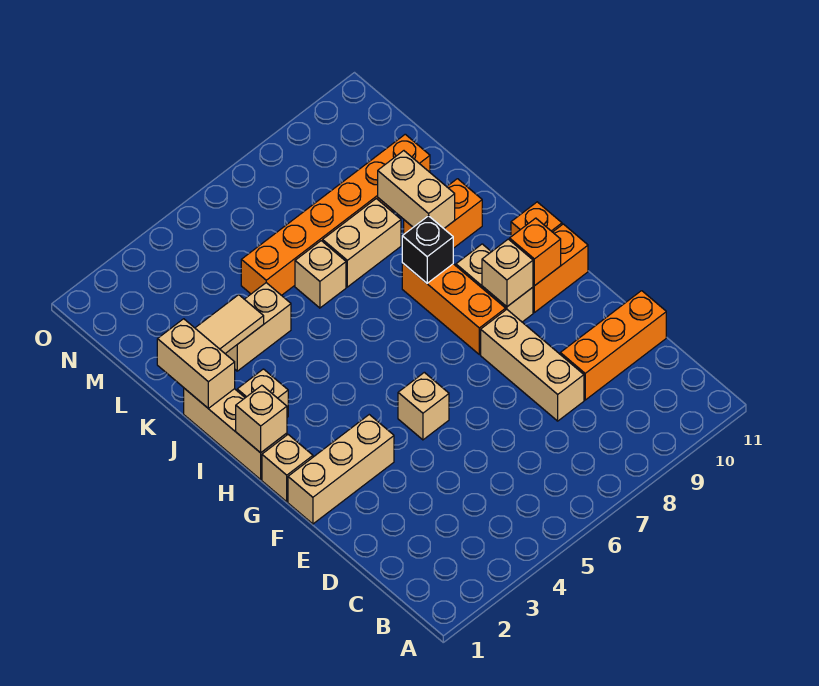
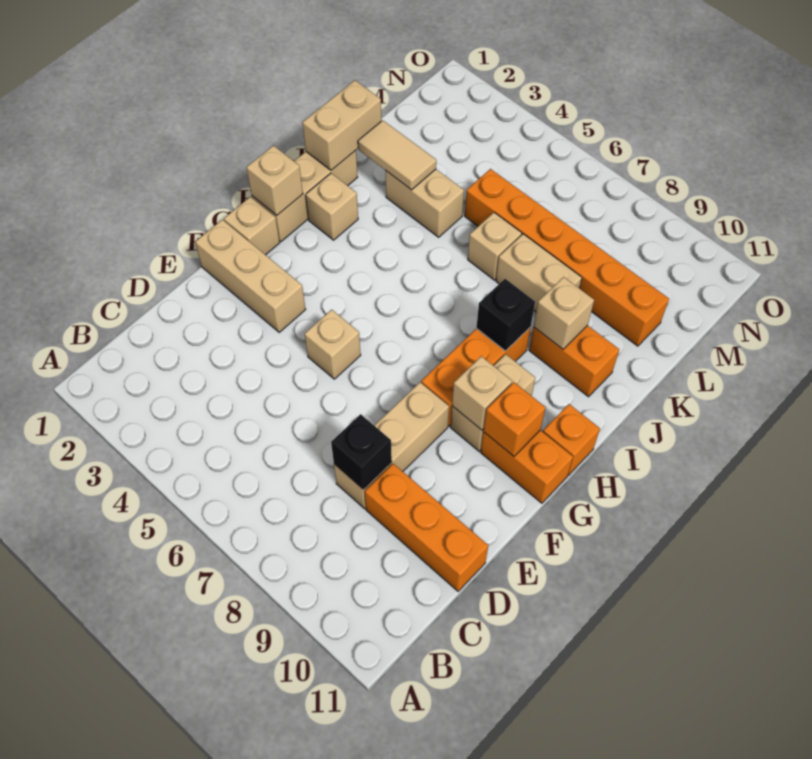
none -> black brick D8 level 2
tan brick J9:K9 level 2 -> tan brick J9 level 2

